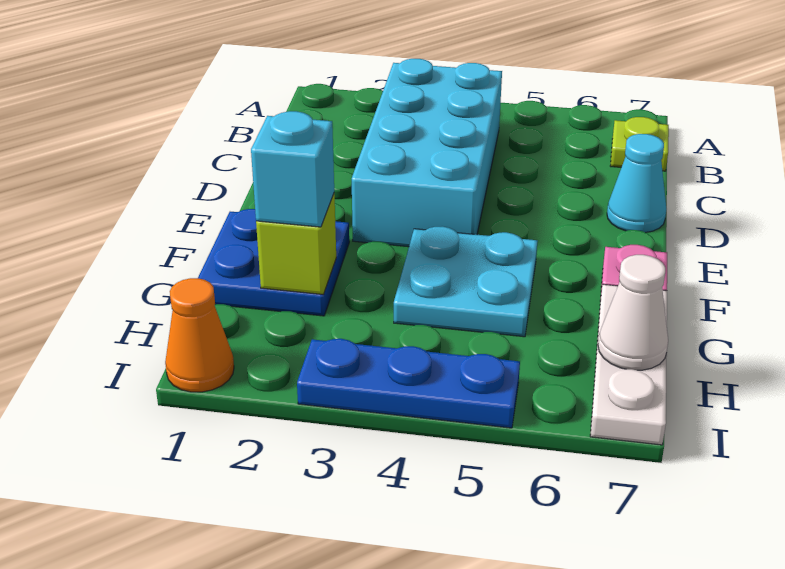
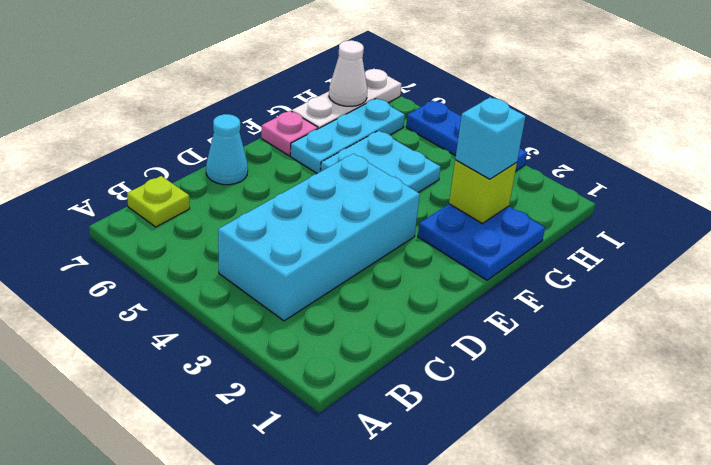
none -> cyan plate F6:H6 level 1
orange cone I1 level 1 -> none

